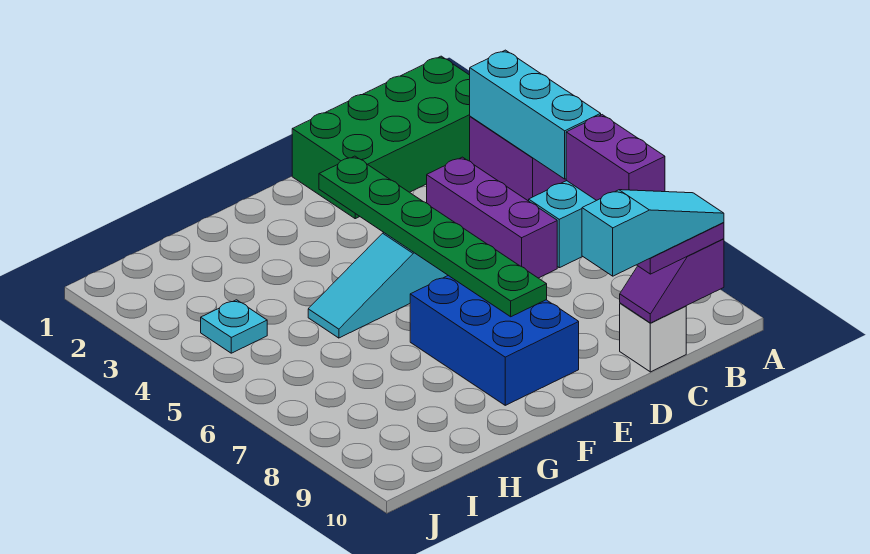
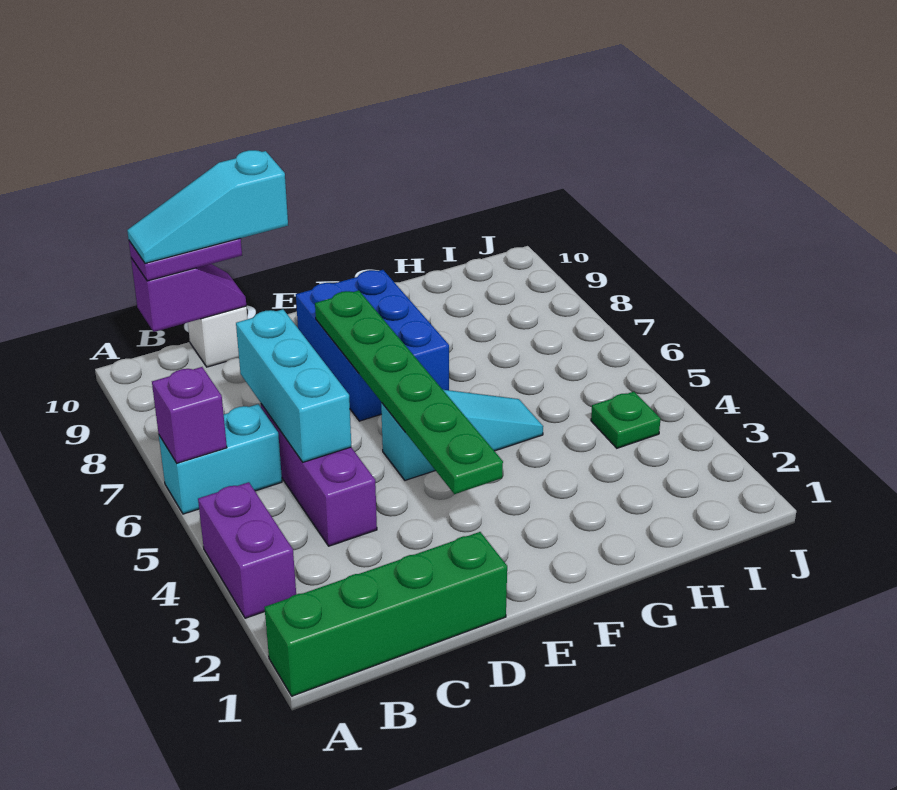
green brick A1:D2 level 1 -> green brick A1:D1 level 1
cyan brick A3:A5 level 2 -> cyan brick C5:C7 level 2
purple brick A6:A7 level 2 -> purple brick A6 level 2
cyan plate I4 level 1 -> green plate I4 level 1

